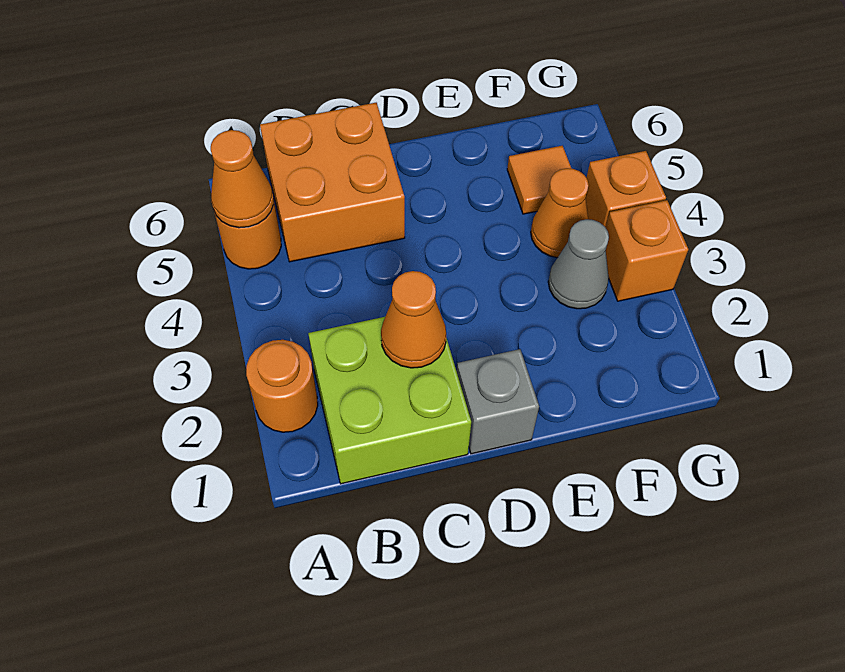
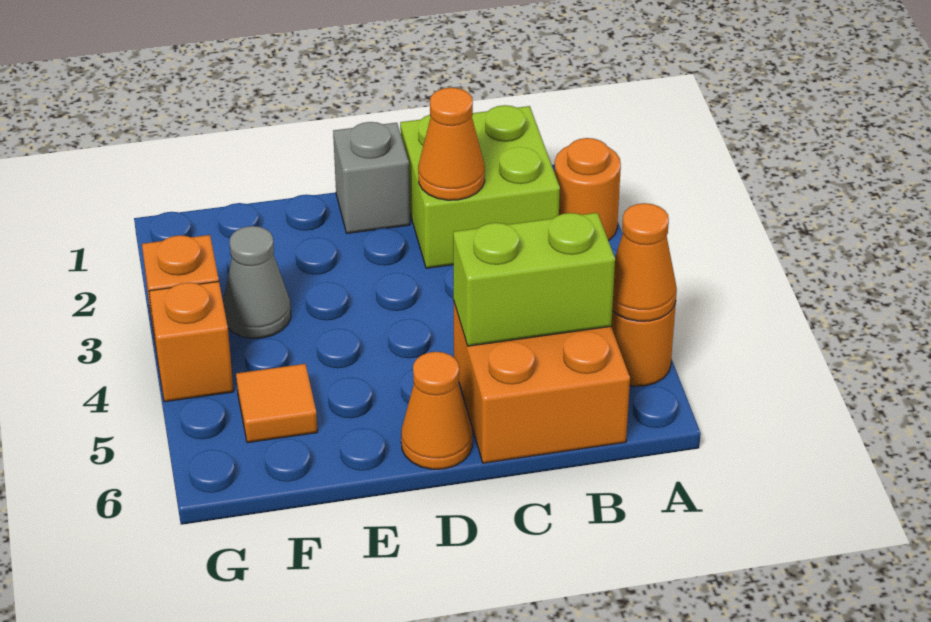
none -> lime brick B5:C5 level 2
orange cone F4 level 1 -> orange cone D6 level 1

